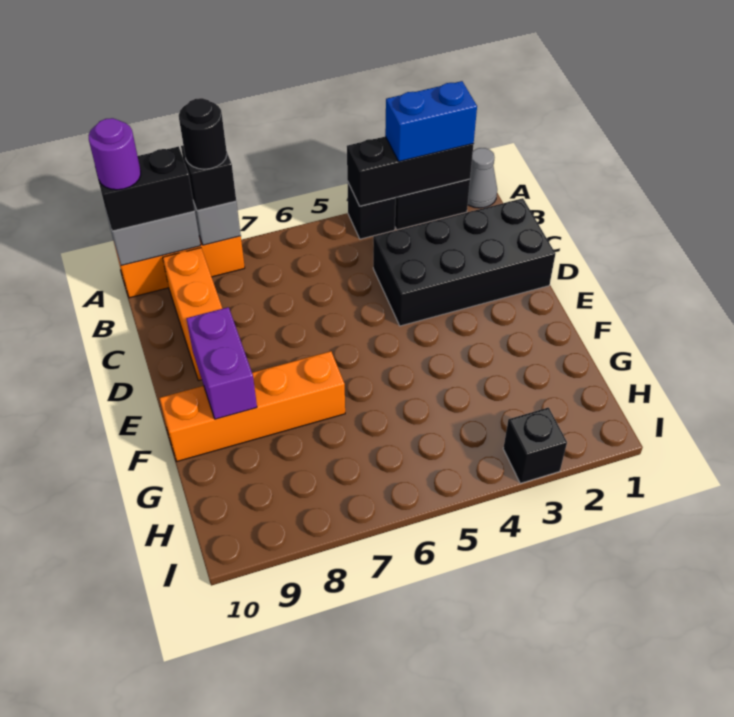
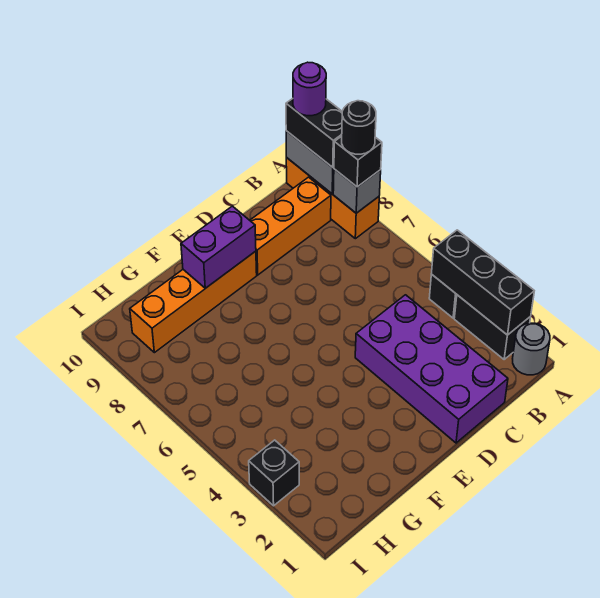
grey cone A1 level 1 -> grey round brick A1 level 1
blue brick A2:A3 level 3 -> none
black brick C1:D4 level 1 -> purple brick C1:D4 level 1
orange brick F7:F10 level 1 -> orange brick E9:H9 level 1

